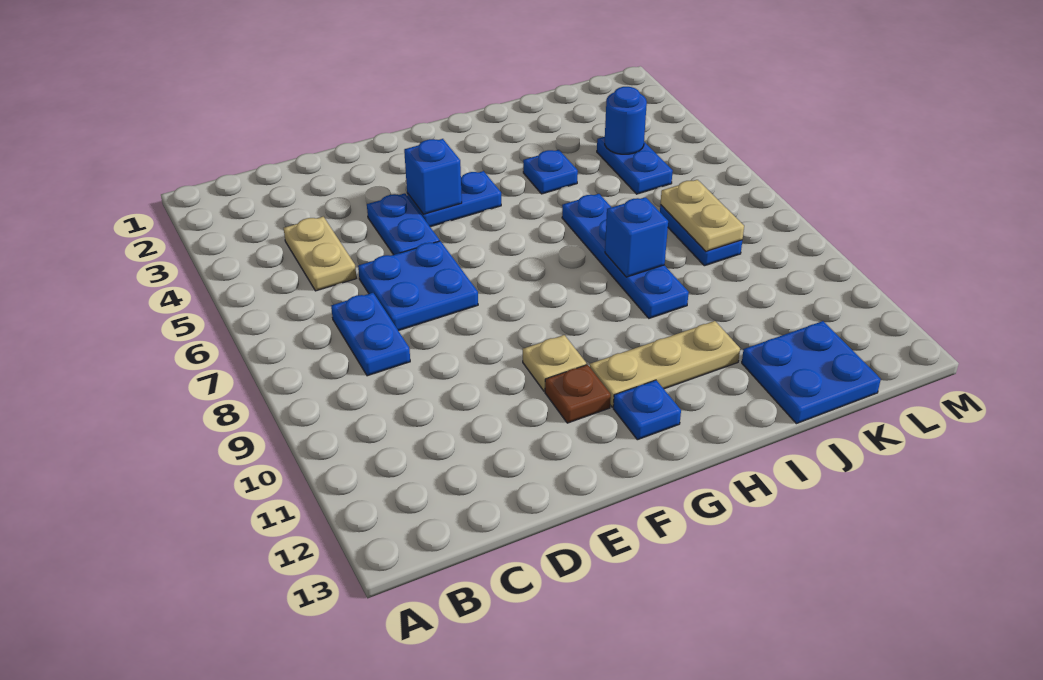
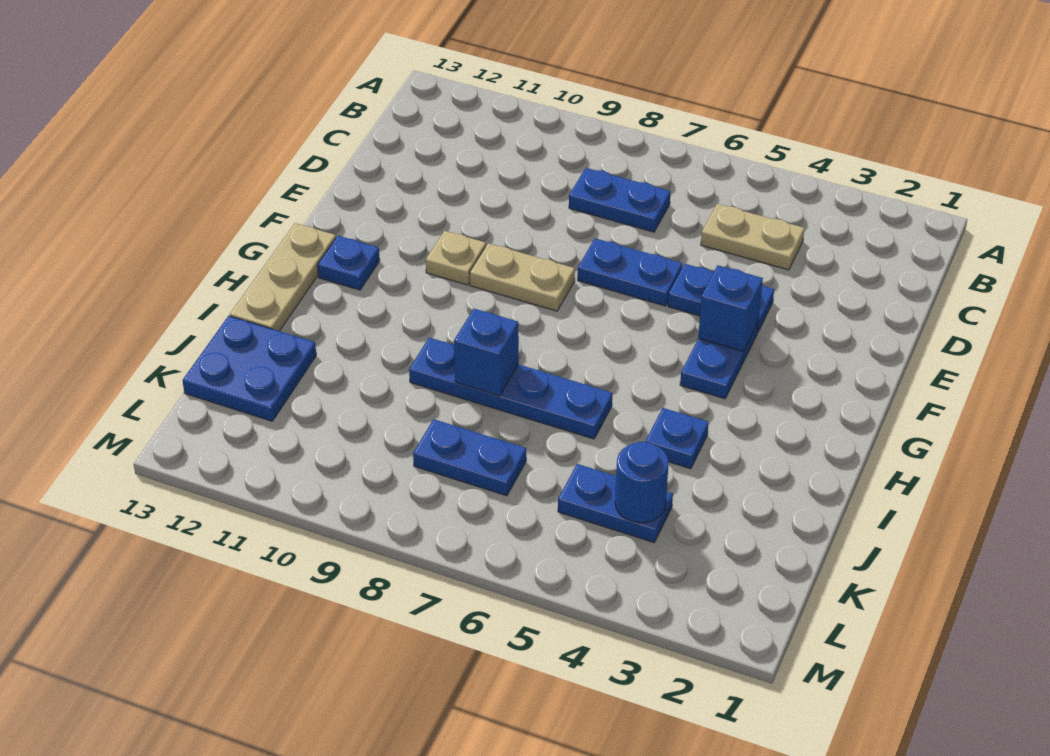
blue plate D6:E7 level 1 -> blue plate E6:E7 level 1
brown plate F11 level 1 -> none
tan plate G11:I11 level 1 -> tan plate G13:I13 level 1
tan plate K7:K8 level 2 -> tan plate F8:F9 level 1

